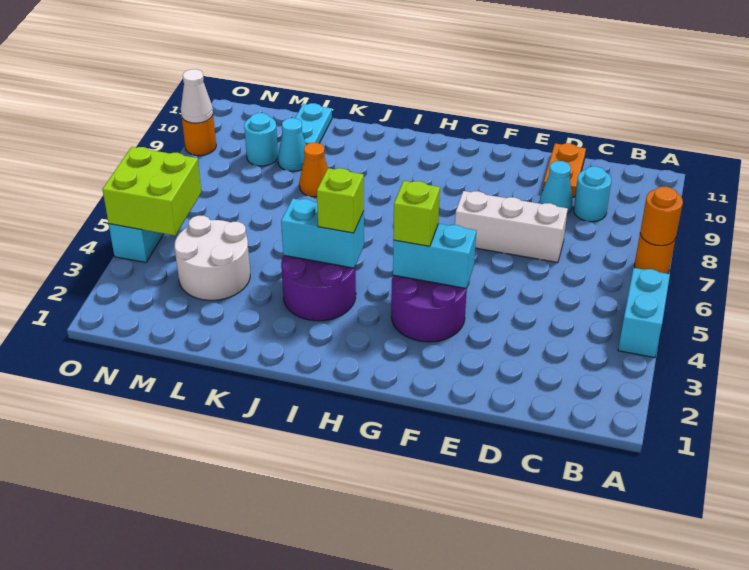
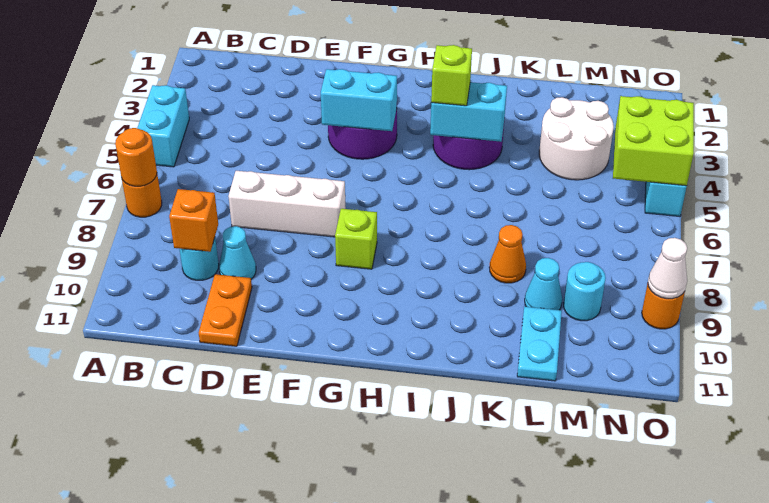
none -> orange brick C9 level 2
lime brick G4 level 3 -> lime brick G8 level 1

